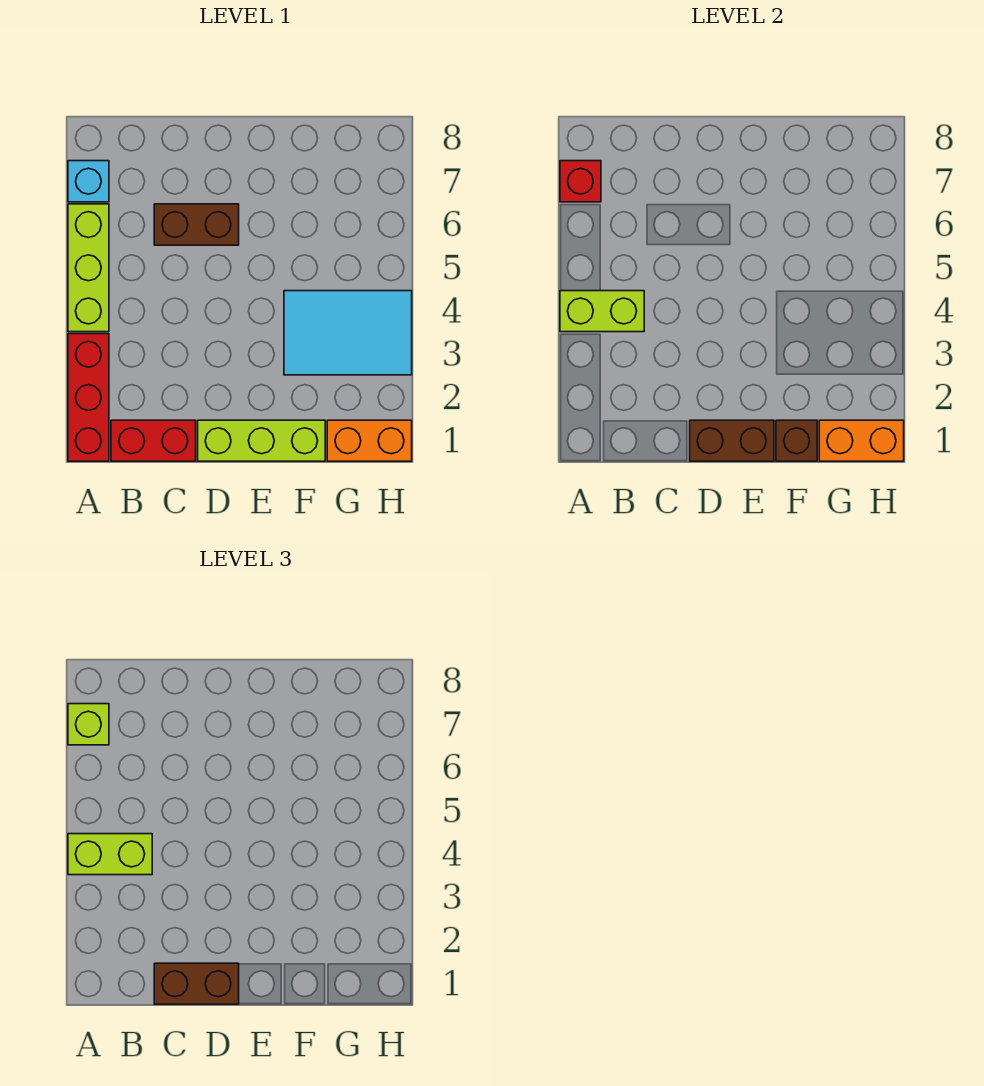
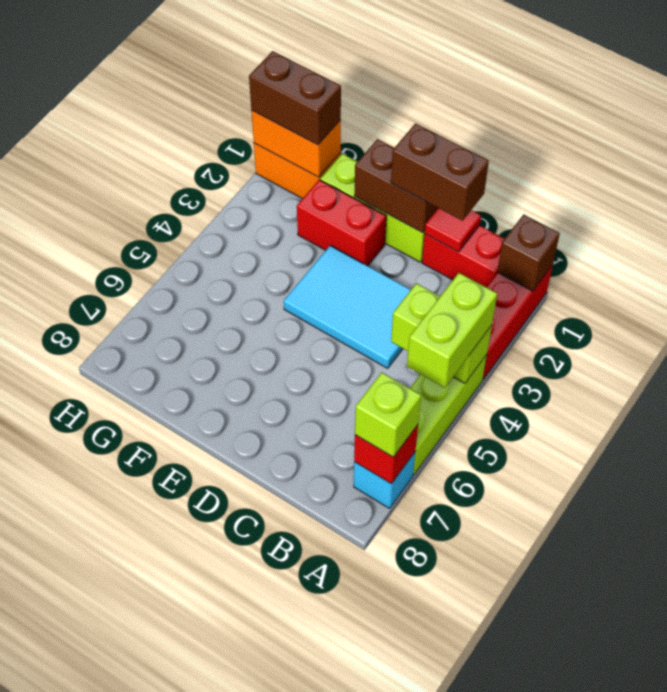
lime brick A4:B4 level 3 -> lime brick A4:A5 level 3
none -> red tile C1 level 2
brown brick C6:D6 level 1 -> brown brick G1:H1 level 3
none -> red brick E2:F2 level 1
brown brick F1 level 2 -> brown brick A1 level 2
cyan tile F3:H4 level 1 -> cyan tile C3:E4 level 1

